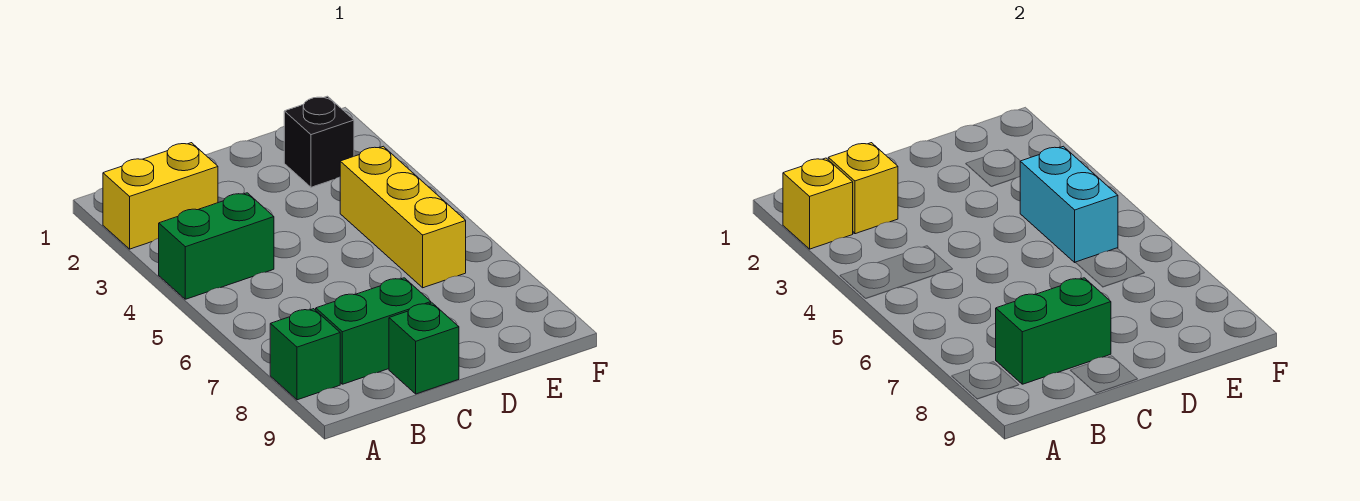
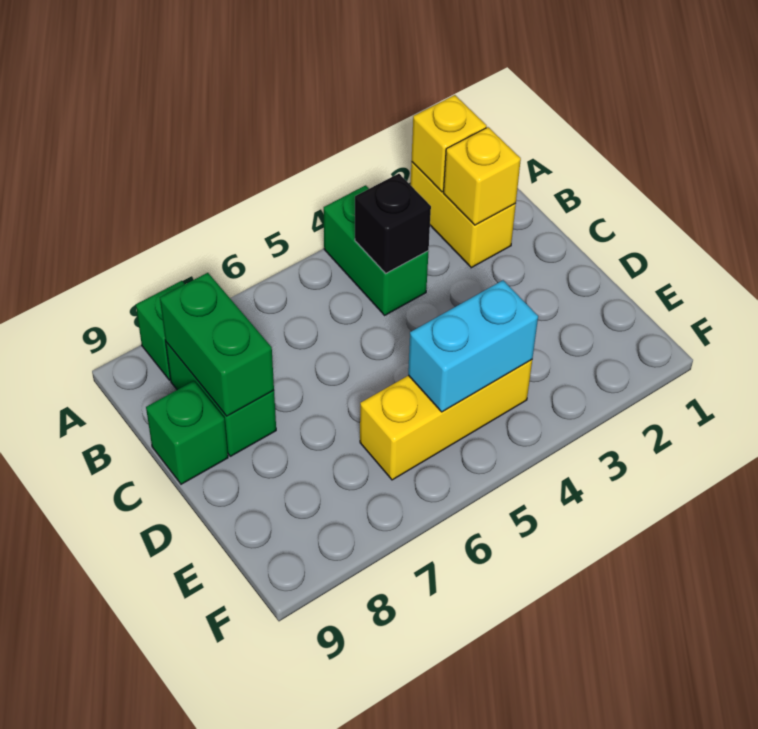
black brick E2 level 1 -> black brick B4 level 2

